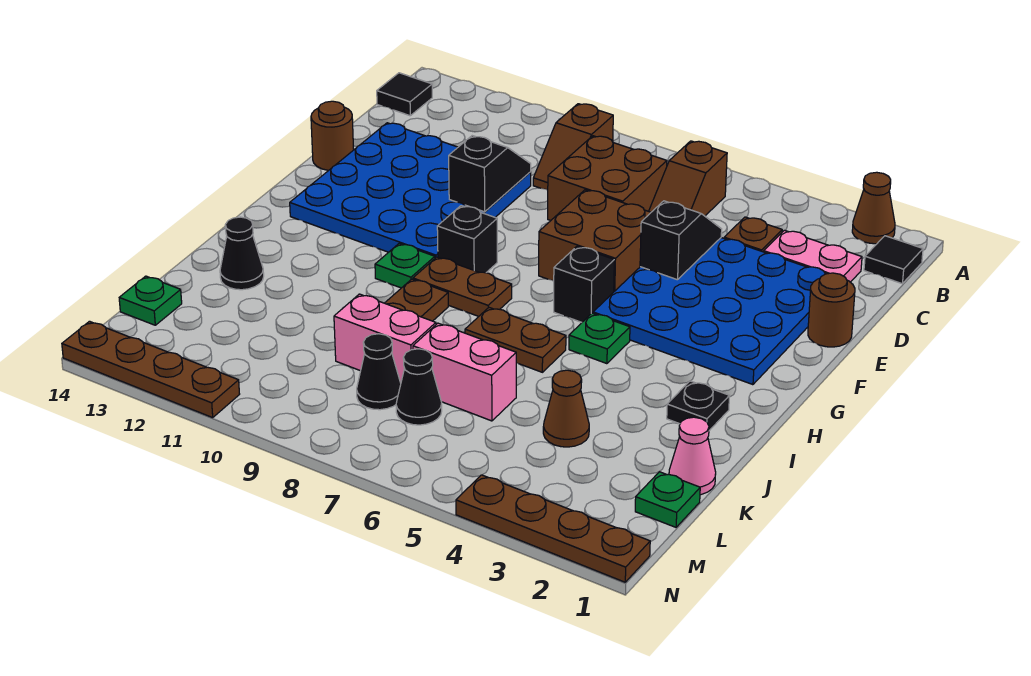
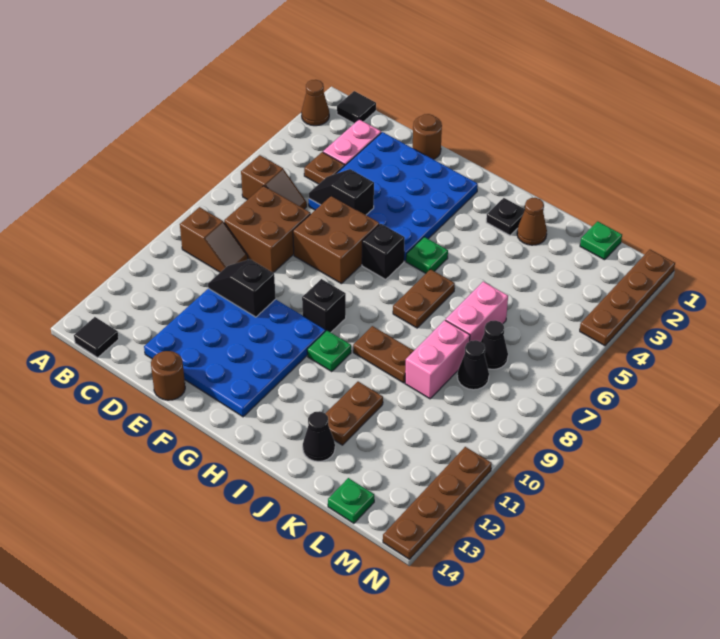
brown plate H8:H9 level 1 -> brown plate J11:J12 level 1
pink cone K1 level 1 -> none
brown cone K4 level 1 -> brown cone J2 level 1

